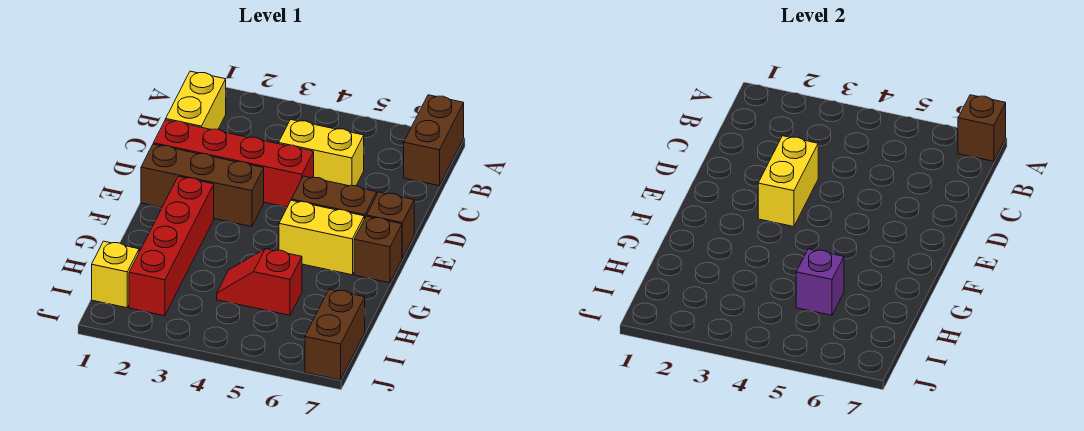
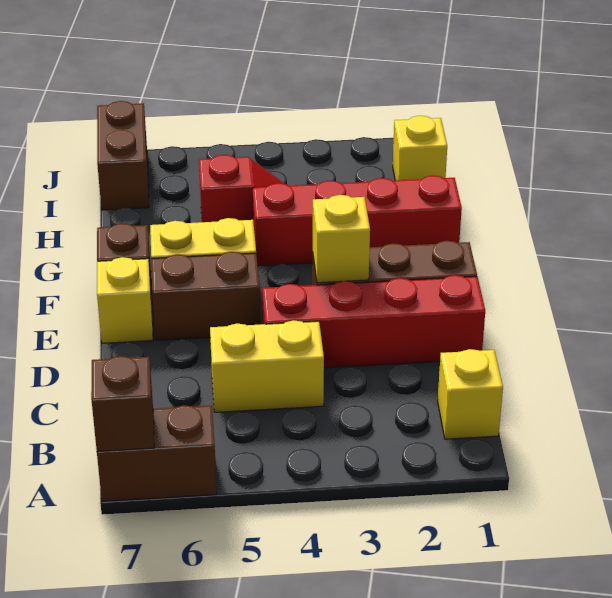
brown brick A7:B7 level 1 -> brown brick A6:A7 level 1
yellow brick B1:C1 level 1 -> yellow brick B1 level 1
yellow brick D3:E3 level 2 -> yellow brick E3 level 2
brown brick E7 level 1 -> yellow brick E7 level 1
red brick F2:I2 level 1 -> red brick G1:G4 level 1
purple brick H5 level 2 -> none

